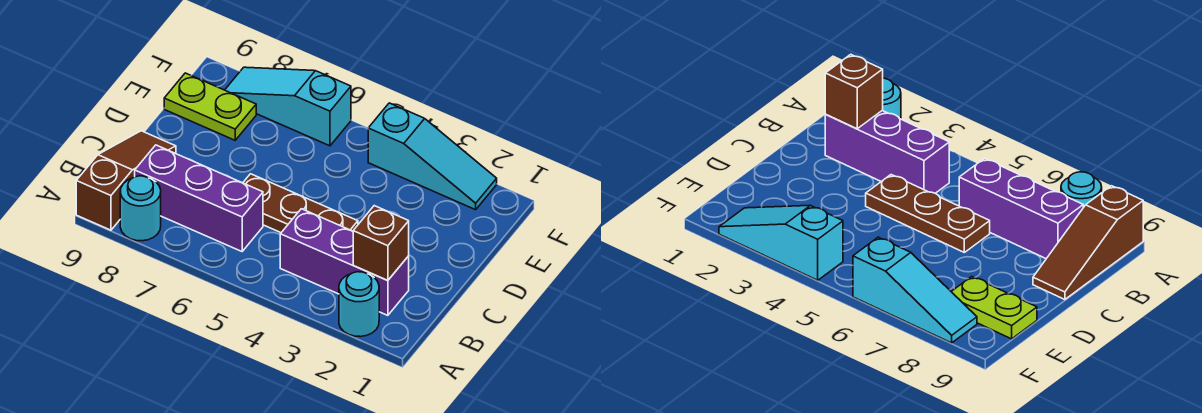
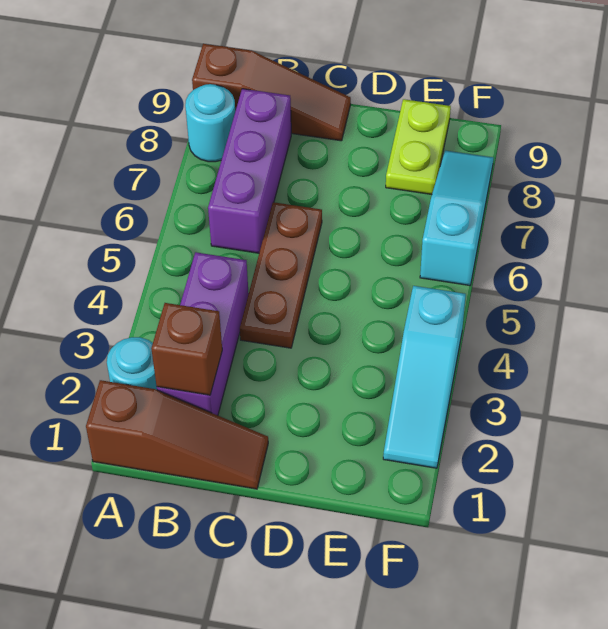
none -> brown slope A1:C1 level 1 top A

